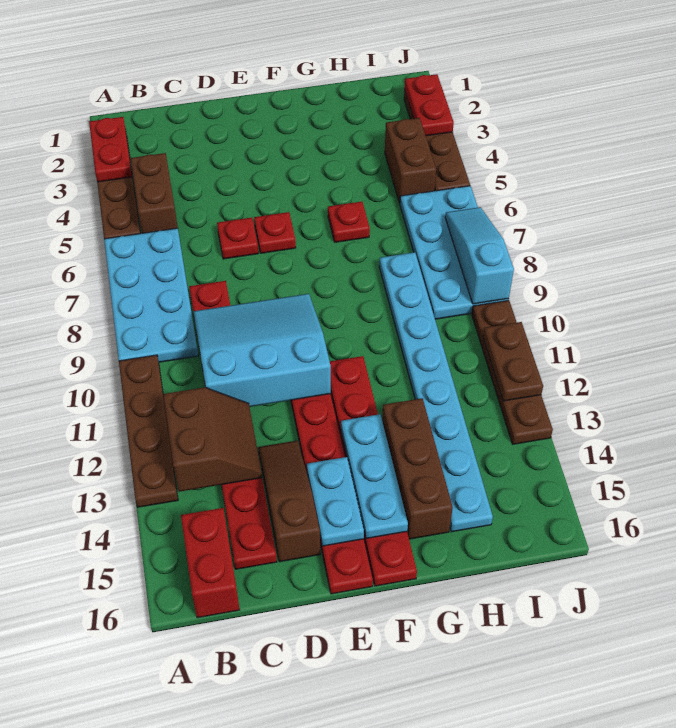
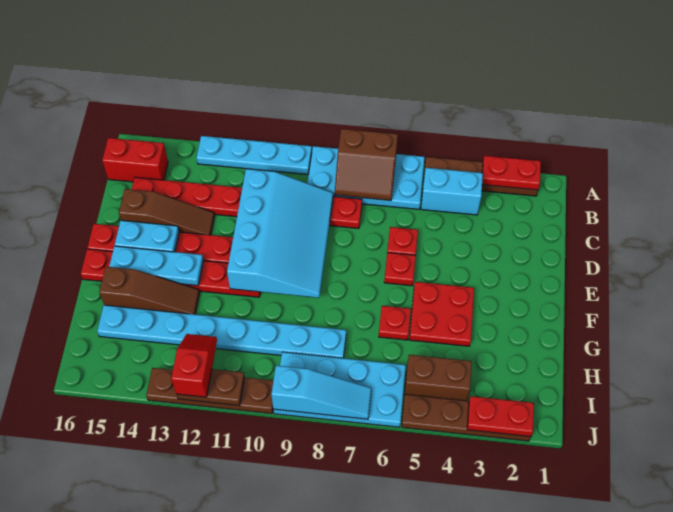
brown plate A10:A13 level 1 -> cyan plate A10:A13 level 1
brown brick B4:B5 level 1 -> cyan brick B4:B5 level 1
brown slope B12:C13 level 2 top B -> brown slope A7:B8 level 2 top A
cyan slope C9:E11 level 2 top 11 -> cyan slope C9:F11 level 2 top 11
none -> red plate F4:G5 level 1
brown brick G13:G15 level 1 -> brown slope G13:G15 level 1 top 15
none -> red slope I12:J12 level 3 top J

